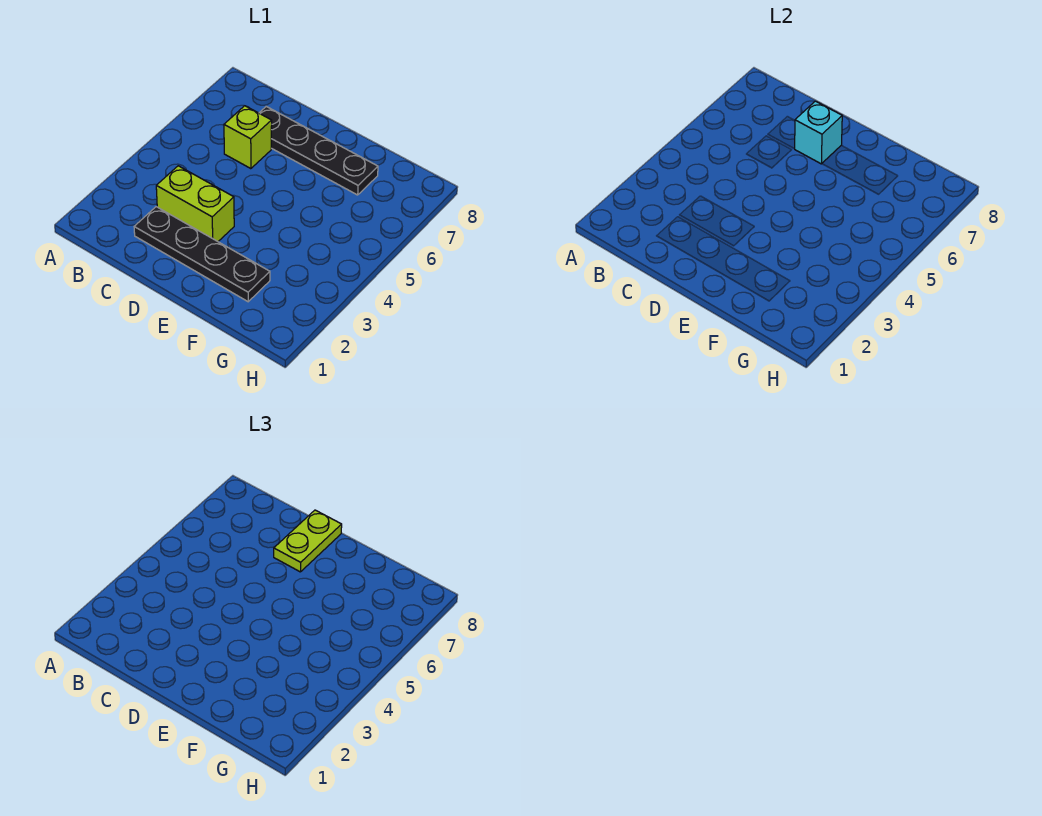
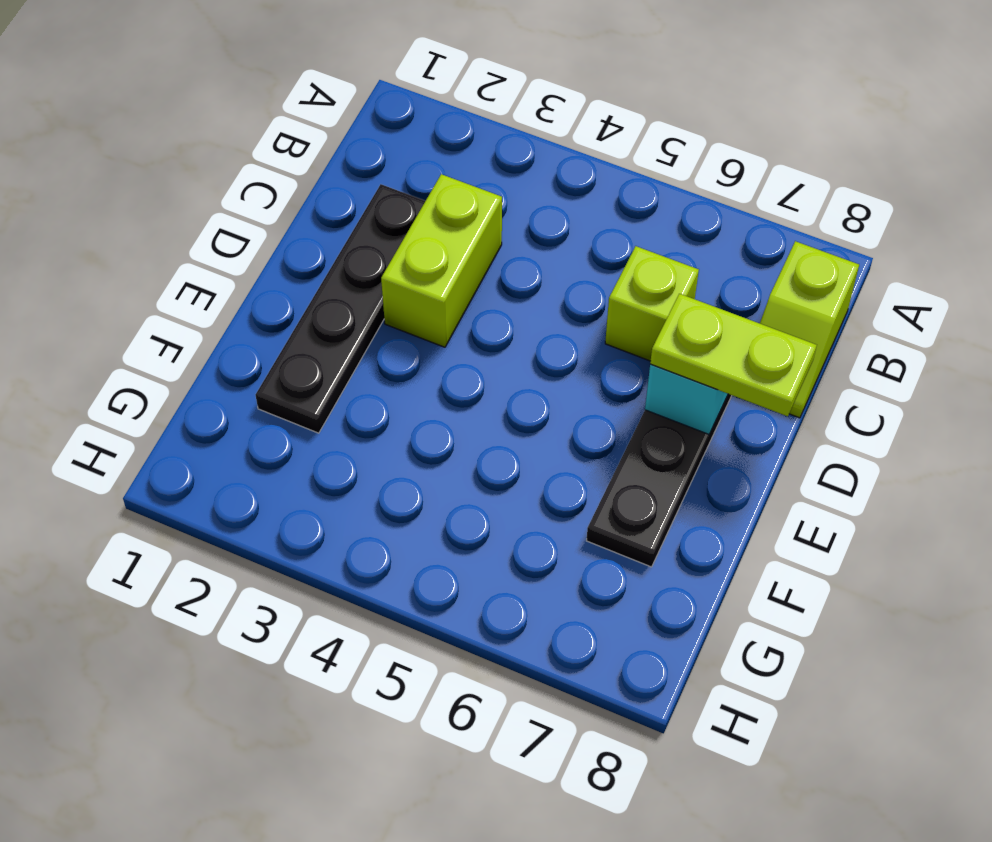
none -> lime slope B8:C8 level 1 top B

